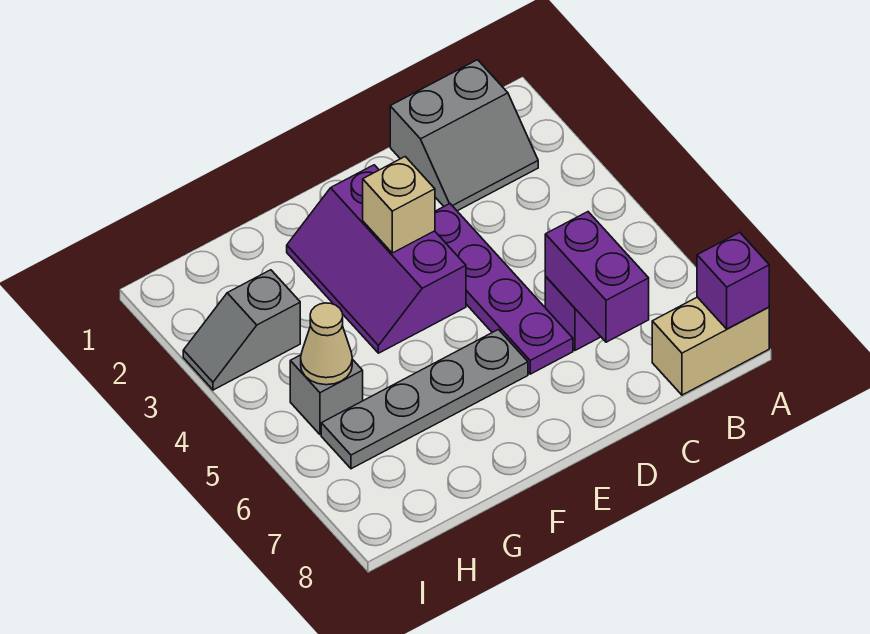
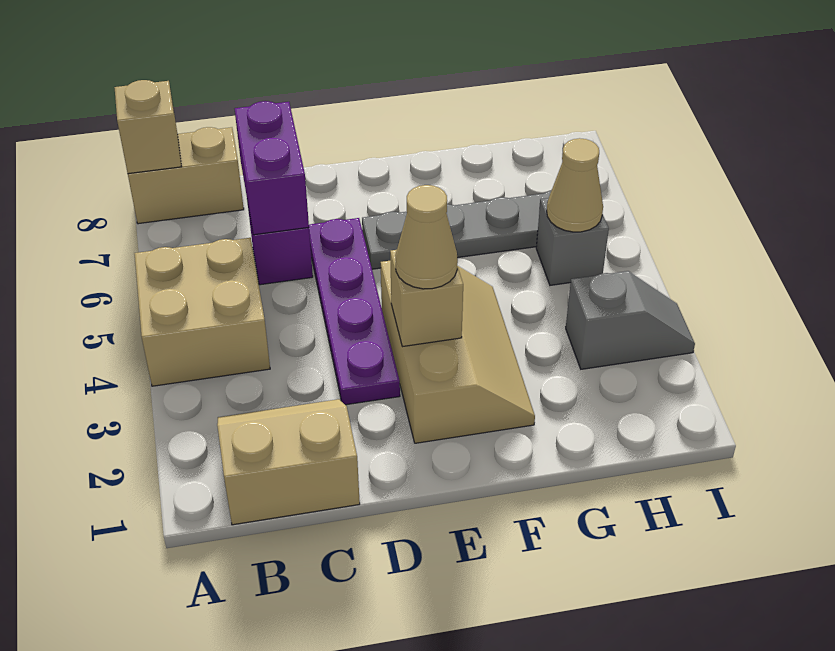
none -> tan brick A4:B5 level 1
purple brick A8 level 2 -> tan brick A8 level 2
grey slope B1:C2 level 1 top 1 -> tan slope B1:C2 level 1 top 1
purple slope E2:F4 level 1 top E -> tan slope E2:F4 level 1 top E
none -> tan cone E3 level 3

